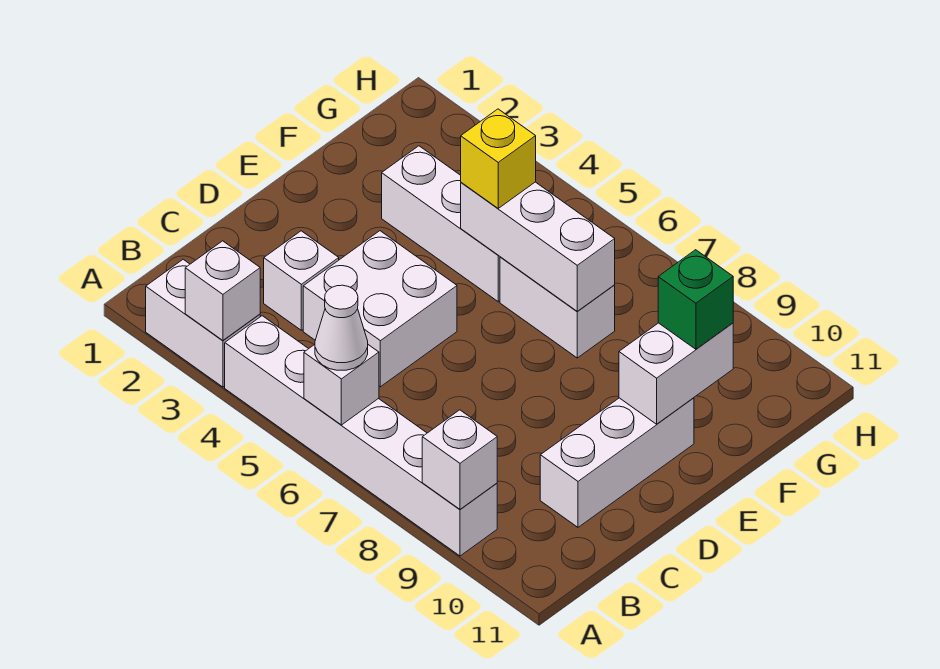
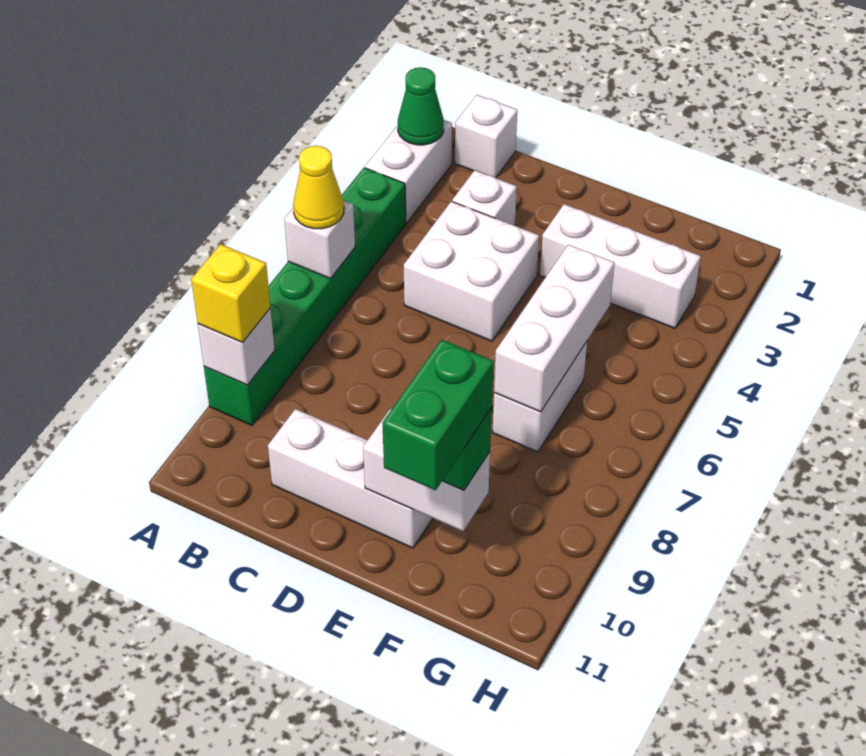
none -> green cone A2 level 2
white brick A3 level 2 -> white brick B1 level 1
white brick A4:A9 level 1 -> green brick A4:A9 level 1
white cone A6 level 3 -> yellow cone A6 level 3
white brick F3:F5 level 1 -> white brick E3:G3 level 1
yellow brick F5 level 3 -> yellow brick A9 level 3
none -> green brick F10:F11 level 4

